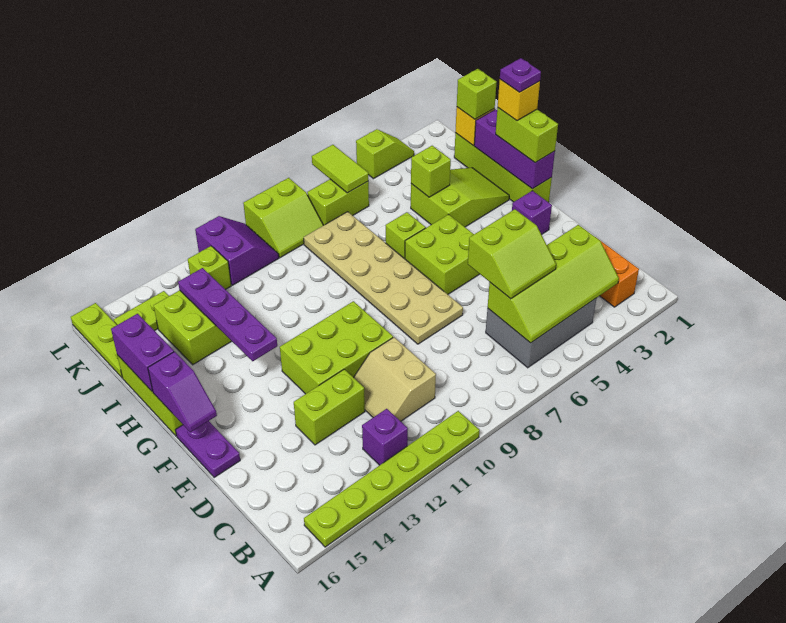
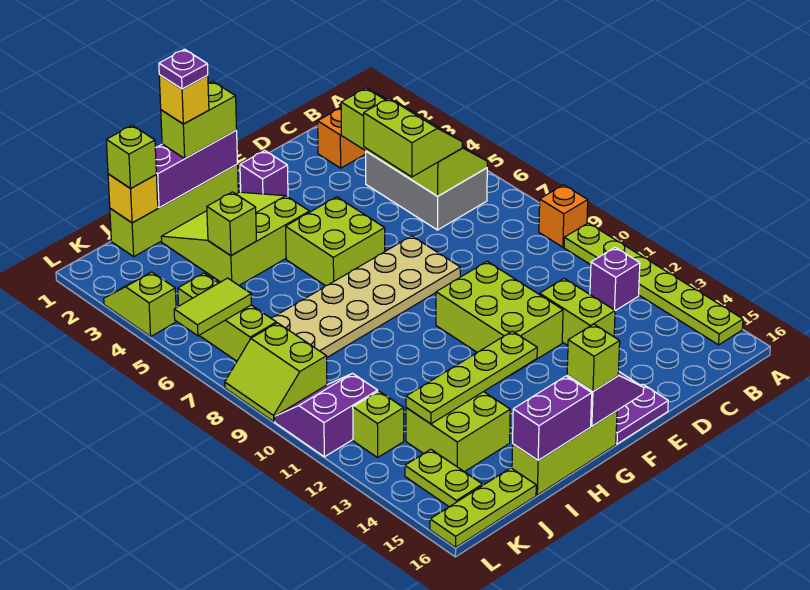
none -> orange brick A9 level 1
tan slope C10:D11 level 1 top 10 -> none
purple plate G13:J13 level 2 -> lime plate G13:J13 level 2
lime slope H2:I4 level 1 top 4 -> lime slope G2:I4 level 1 top 4
lime brick H6 level 1 -> lime brick G16 level 3
lime brick K6:K7 level 1 -> lime brick K5:K7 level 1
lime slope K8:L9 level 1 top L -> lime slope K8:L9 level 1 top K

